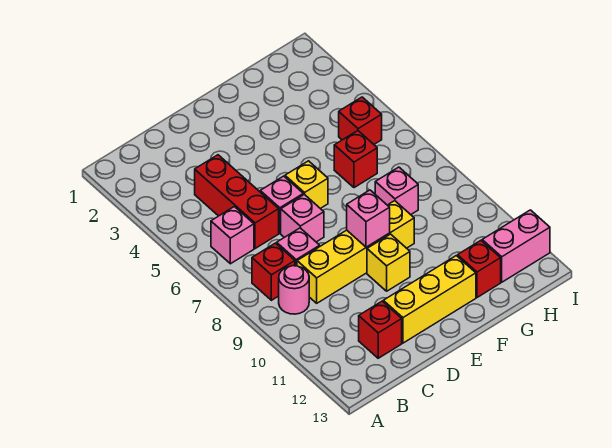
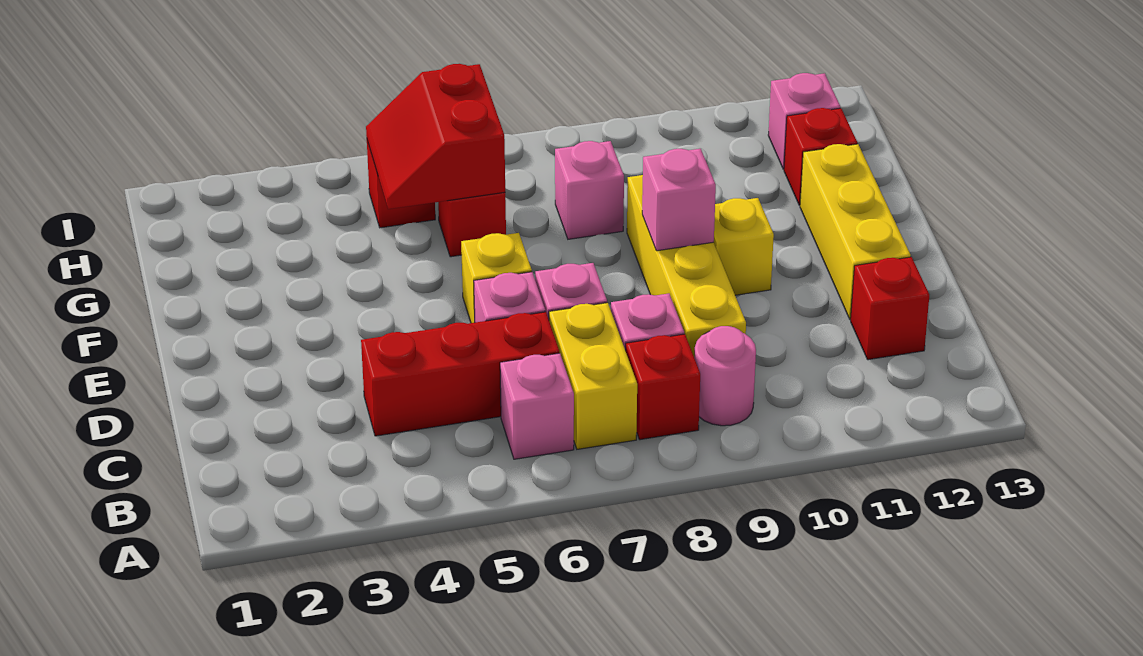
none -> yellow brick B7:C7 level 1
none -> red slope G5:H6 level 2 top 6
pink brick H12:I12 level 1 -> pink brick H12 level 1

